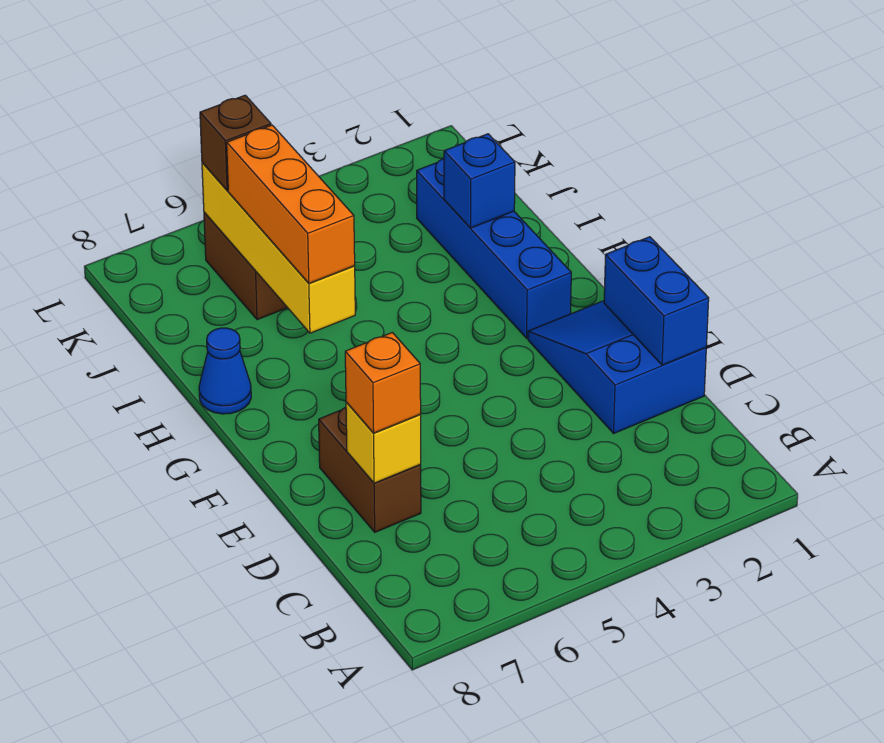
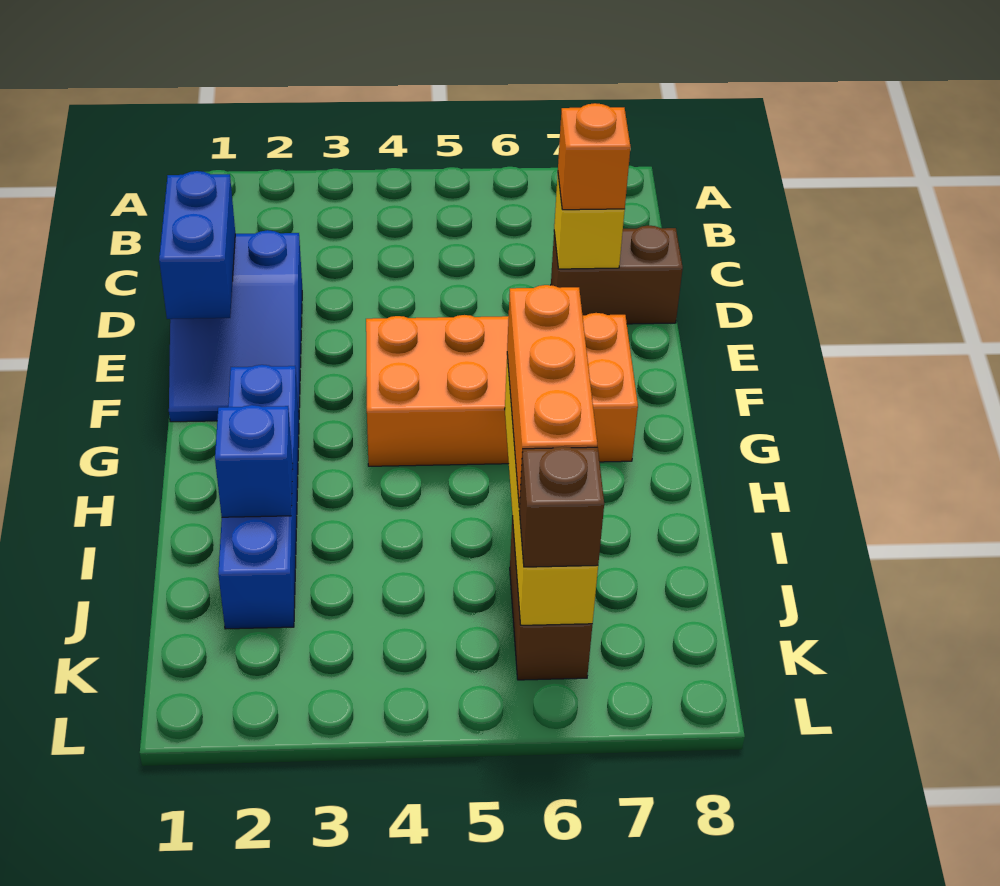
brown brick D7:E7 level 1 -> brown brick D7:D8 level 1
none -> orange brick F4:G7 level 1
blue cone H8 level 1 -> none

